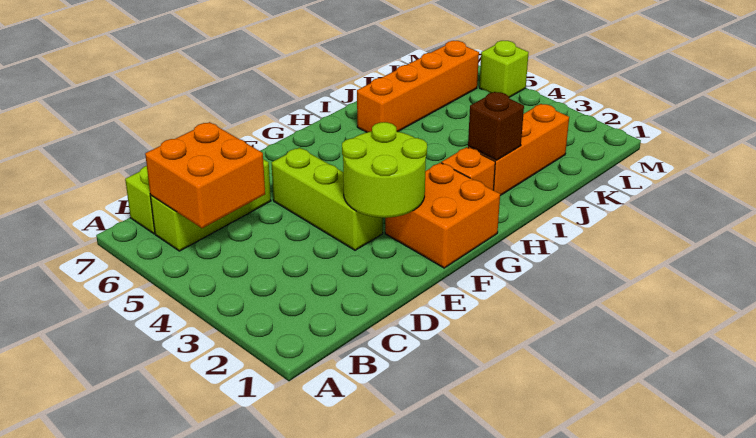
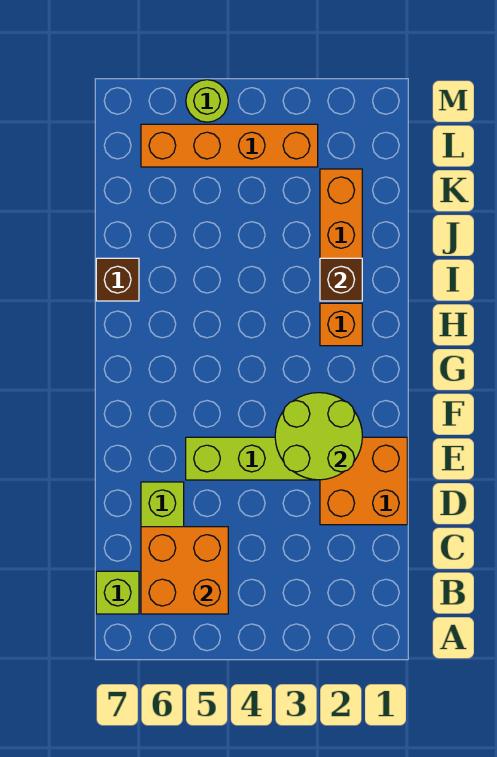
orange brick F1:G2 level 1 -> orange brick D1:E2 level 1
orange brick I6:L6 level 1 -> orange brick L3:L6 level 1
none -> brown brick I7 level 1
lime brick M5 level 1 -> lime round brick M5 level 1

